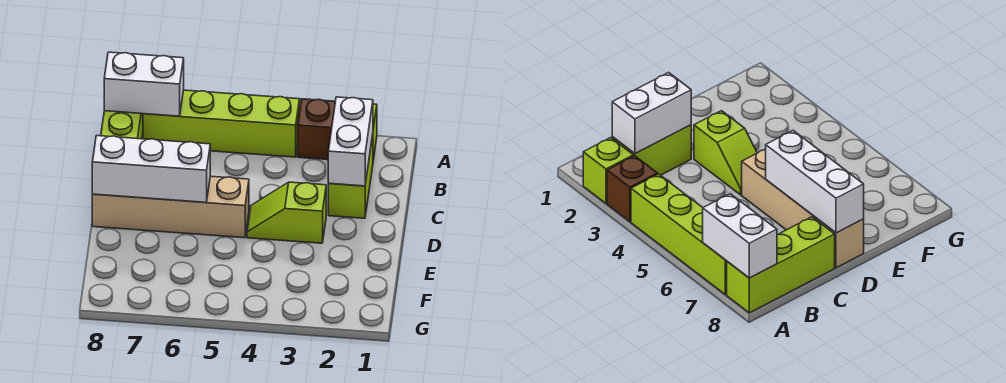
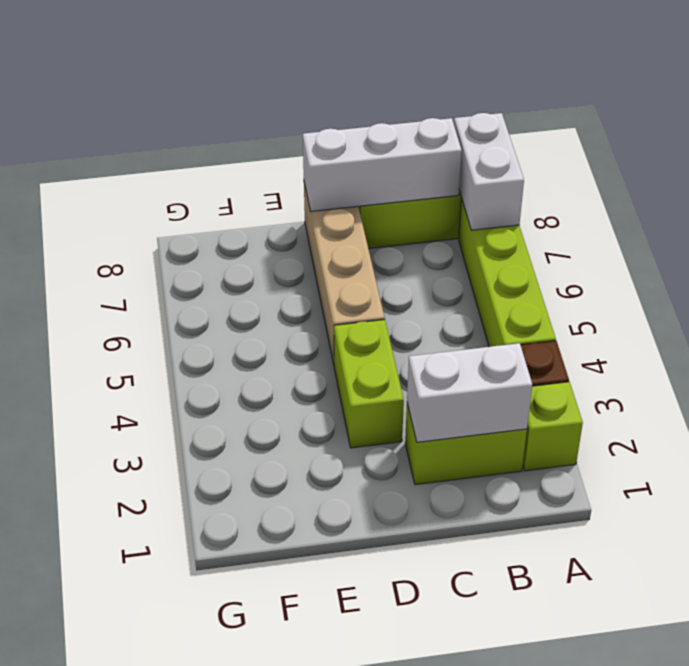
lime slope D3:D4 level 1 top 3 -> lime brick D3:D4 level 1
white brick D6:D8 level 2 -> white brick B8:D8 level 2

